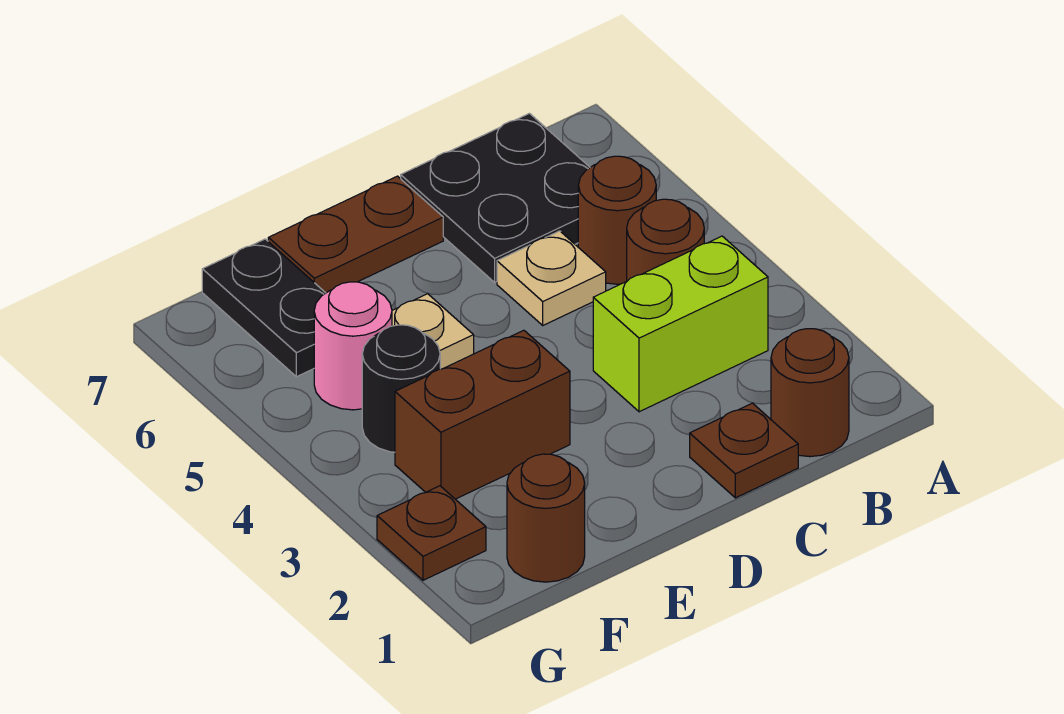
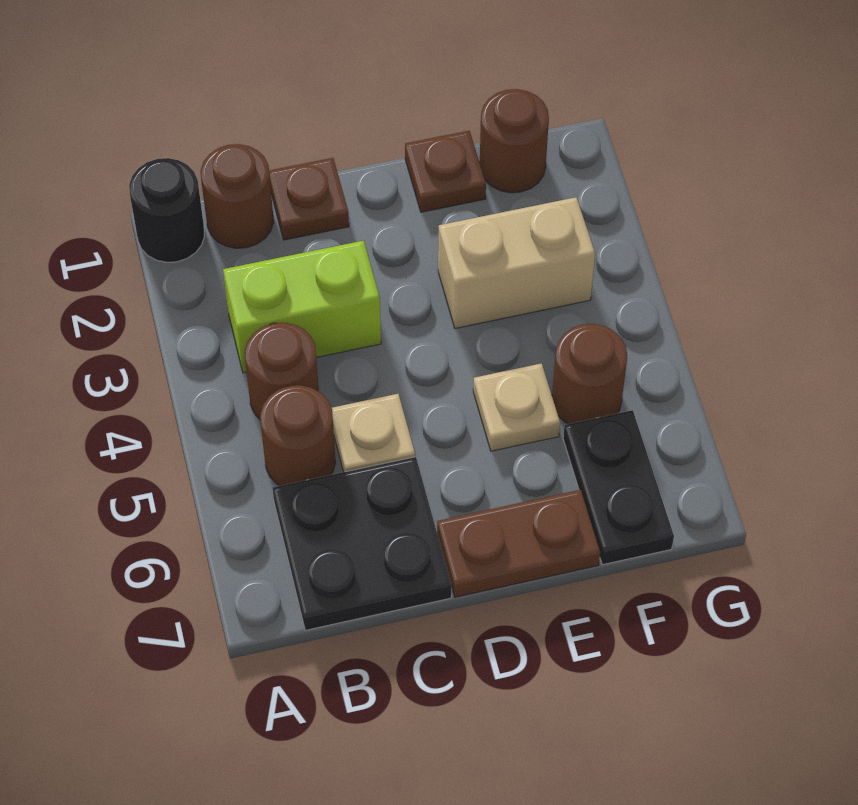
brown brick E3:F3 level 1 -> tan brick E3:F3 level 1
black round brick F4 level 1 -> black round brick A1 level 1
pink round brick F5 level 1 -> brown round brick F5 level 1
brown plate G2 level 1 -> brown plate E1 level 1

